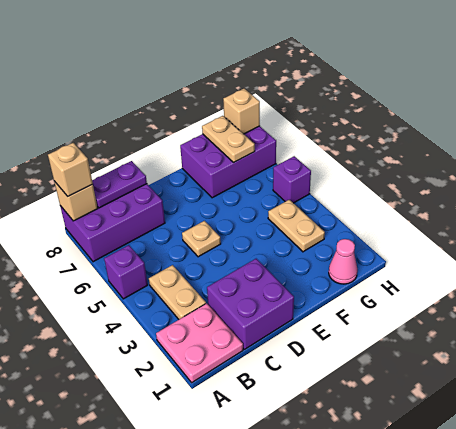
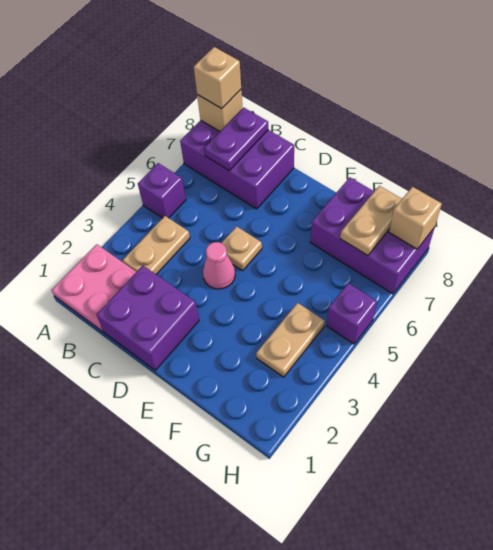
purple plate B8:C8 level 2 -> purple plate B7:B8 level 2
pink cone G1 level 1 -> pink cone D4 level 1

